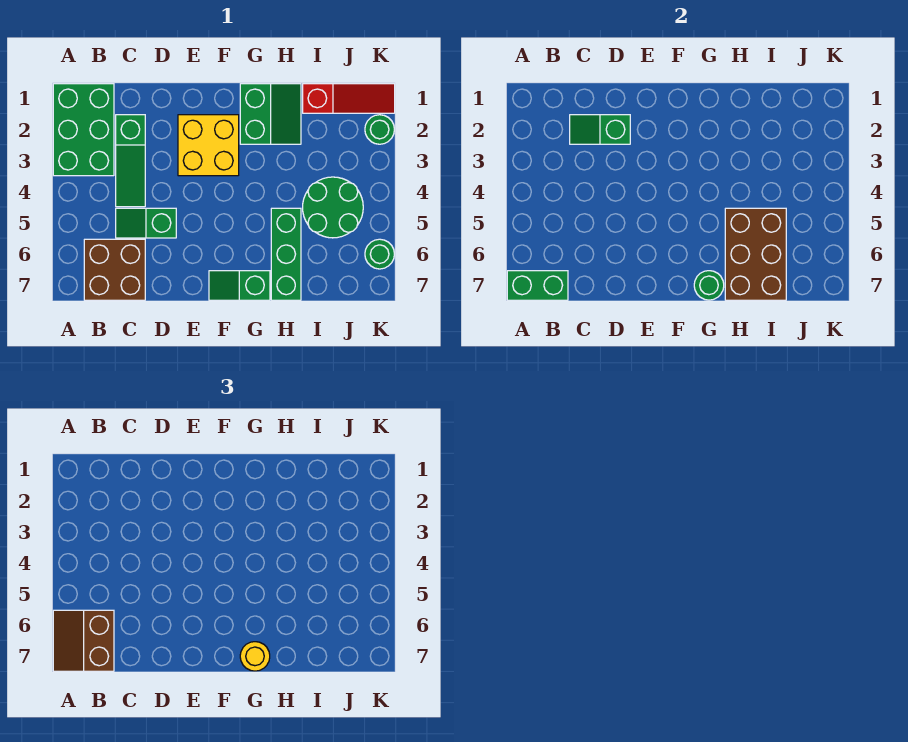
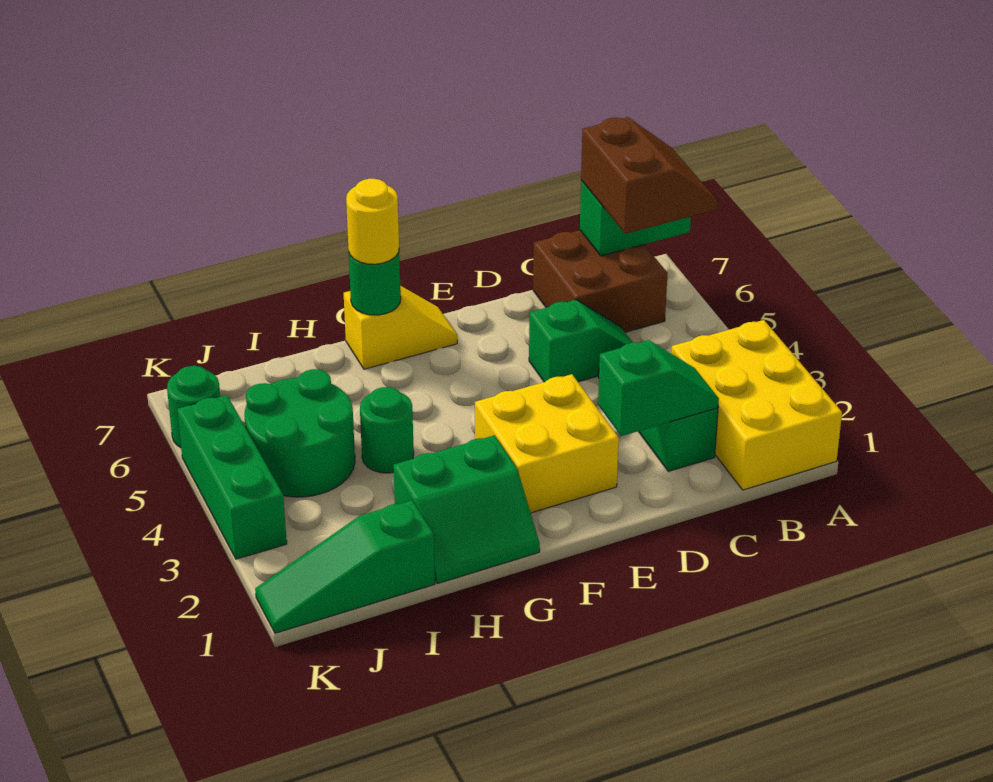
green brick A1:B3 level 1 -> yellow brick A1:B3 level 1
green slope F7:G7 level 1 top G -> yellow slope F7:G7 level 1 top G
green slope G1:H2 level 1 top G -> green slope G1:H2 level 1 top 2
green brick H5:H7 level 1 -> green brick K3:K5 level 1
brown brick H5:I7 level 2 -> none
red slope I1:K1 level 1 top I -> green slope I1:K1 level 1 top I
green round brick K2 level 1 -> green round brick H4 level 1

